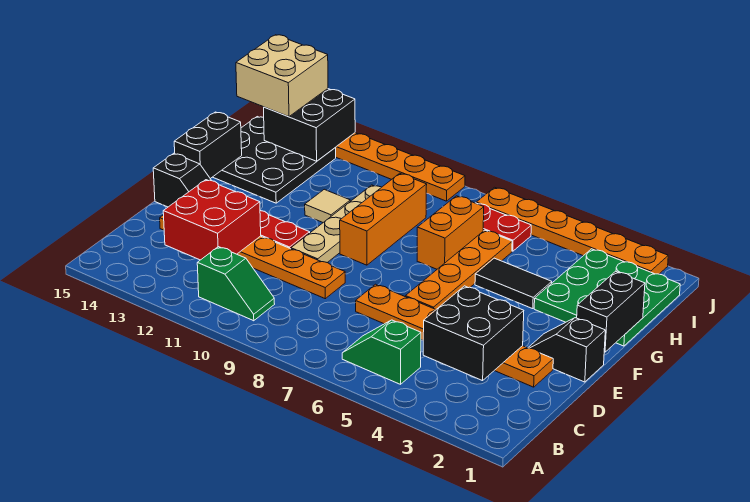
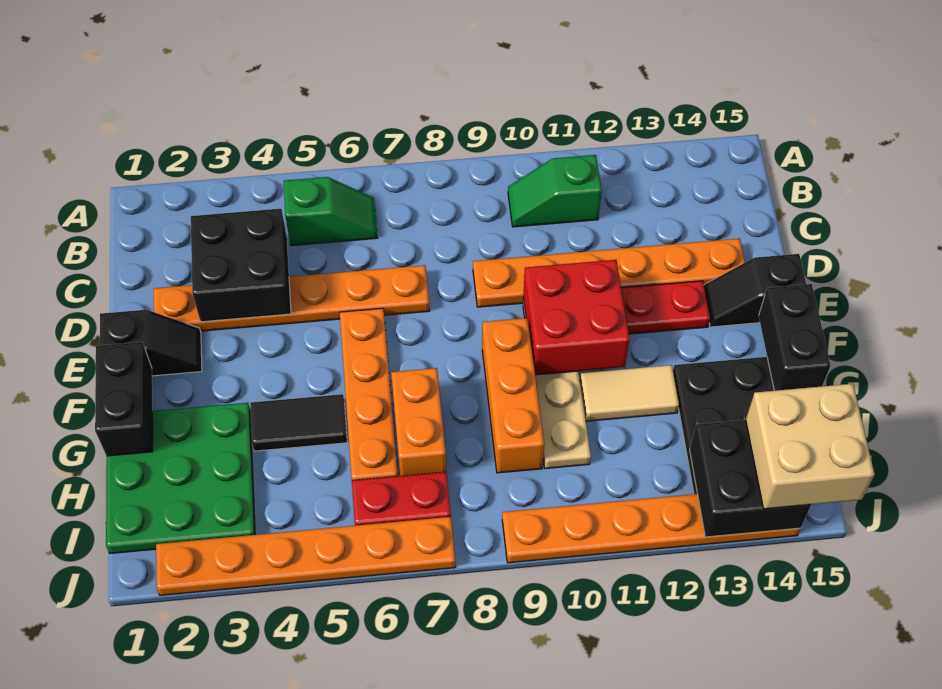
red brick C12:D13 level 2 -> red brick E10:F11 level 2
tan tile G11 level 1 -> tan tile G11:G12 level 1

